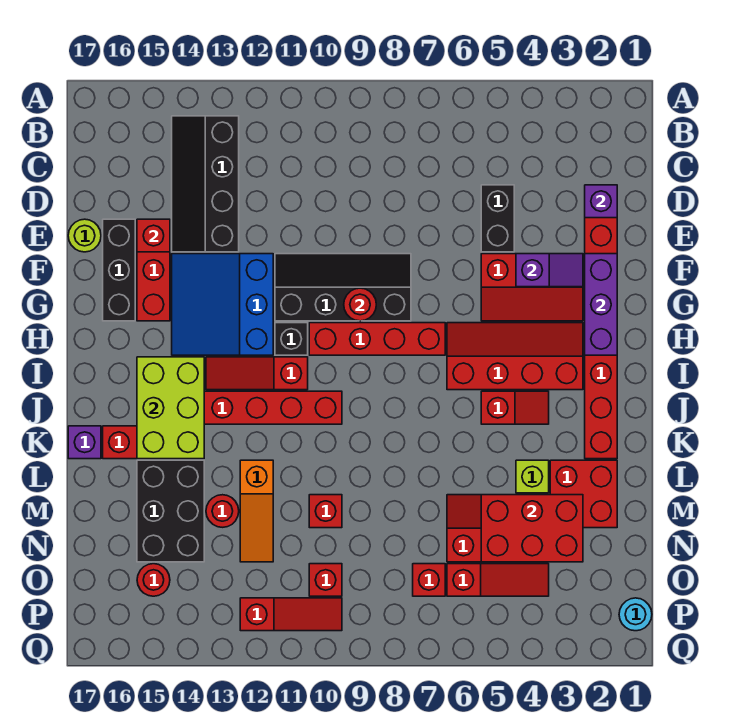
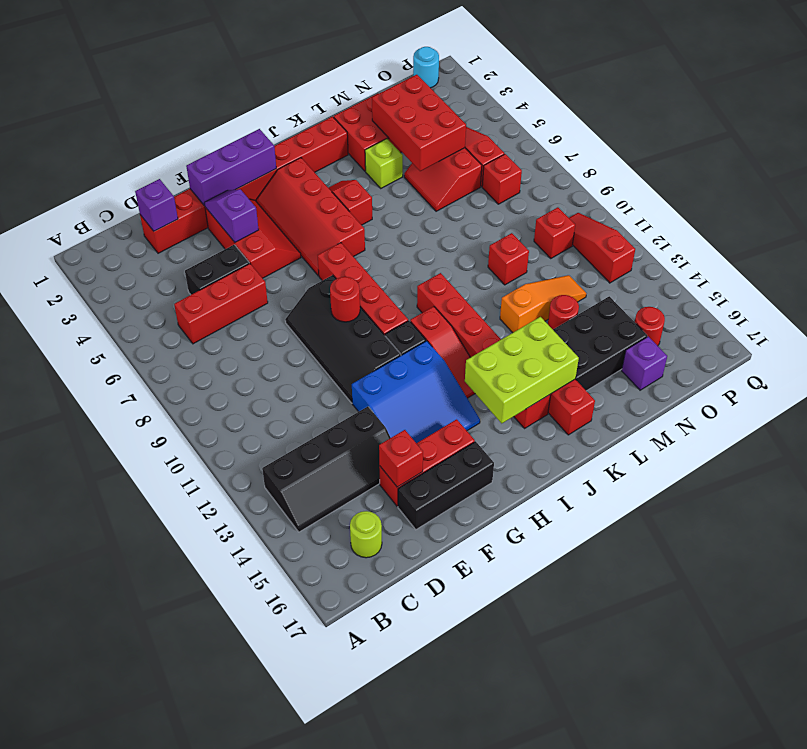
none -> red brick C6:E6 level 1
lime round brick E17 level 1 -> lime round brick C16 level 1
purple brick K17 level 1 -> purple brick N16 level 1

